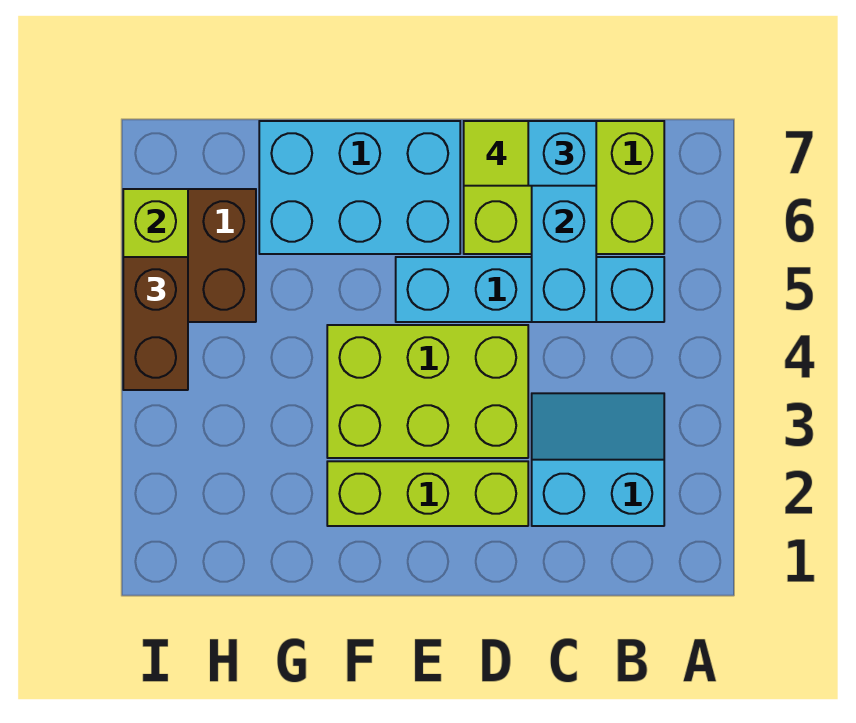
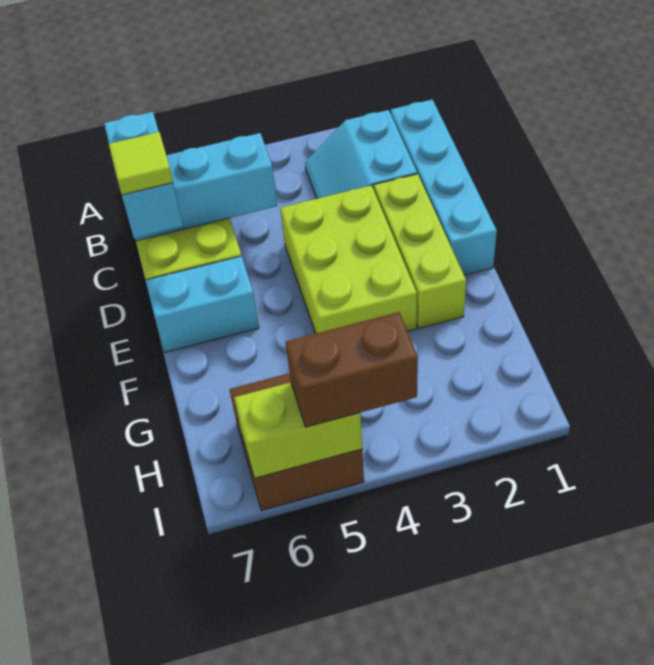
cyan brick B5:E5 level 1 -> cyan brick B1:E1 level 1
cyan brick E6:G7 level 1 -> cyan brick E6:E7 level 1

